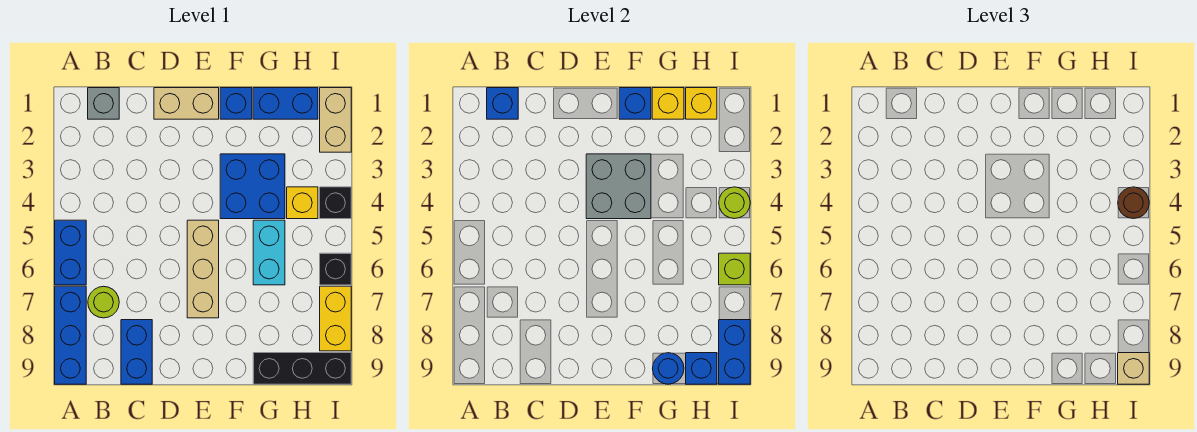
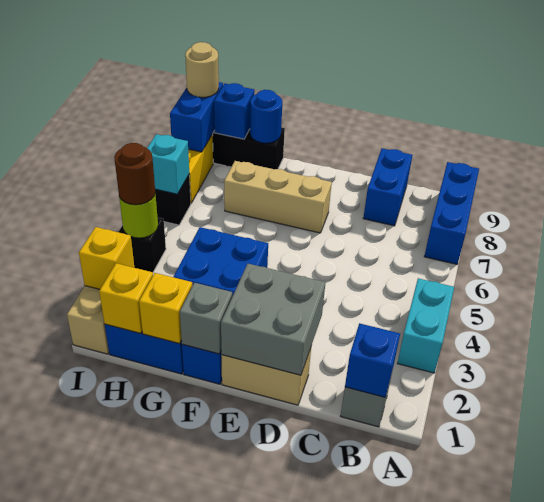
blue brick A5:A6 level 1 -> none
lime round brick B7 level 1 -> none
grey brick E3:F4 level 2 -> grey brick D1:E2 level 2
tan brick E5:E7 level 1 -> tan brick E7:G7 level 1
blue brick F1 level 2 -> grey brick F1 level 2
cyan brick G5:G6 level 1 -> cyan brick A3:A4 level 1
yellow brick H4 level 1 -> yellow brick I2 level 2
lime brick I6 level 2 -> cyan brick I6 level 2
tan brick I9 level 3 -> tan round brick I9 level 3

